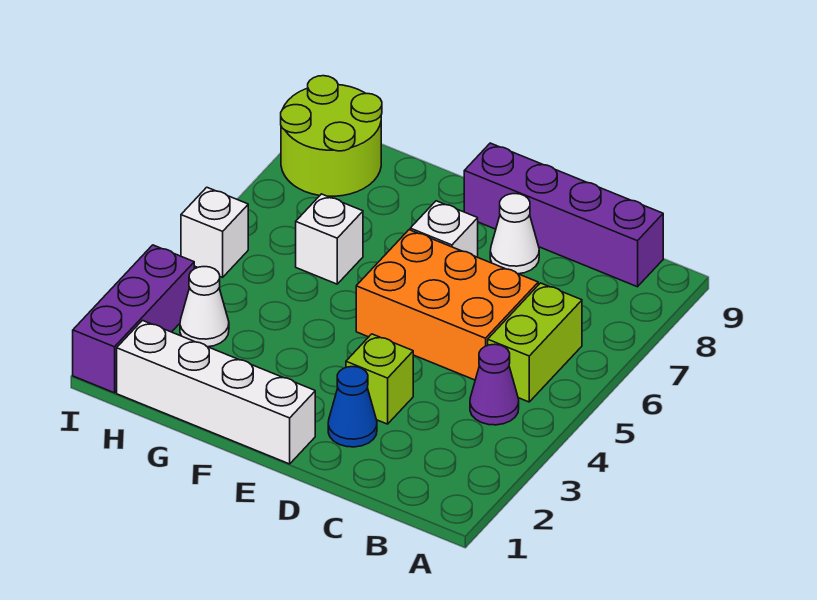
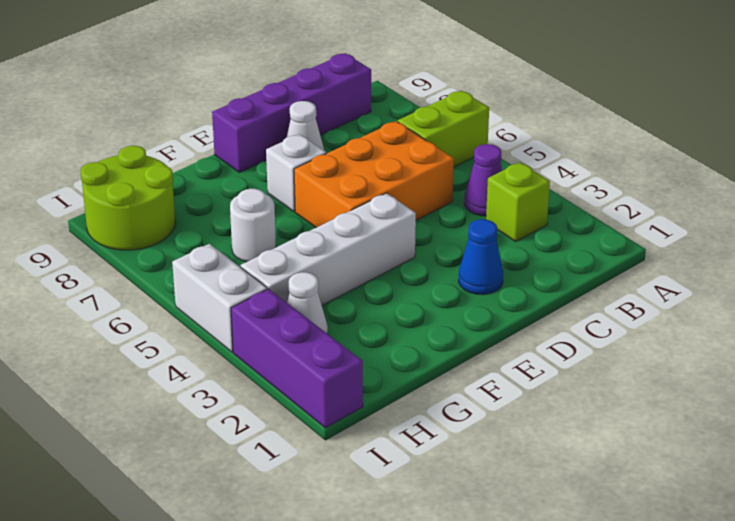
lime brick B5:B6 level 1 -> lime brick A6:B6 level 1
lime brick D3 level 1 -> lime brick B3 level 1
white brick E1:H1 level 1 -> white brick E4:H4 level 1
white brick G6 level 1 -> white round brick G6 level 1
white brick I5 level 1 -> white brick I4:I5 level 1

